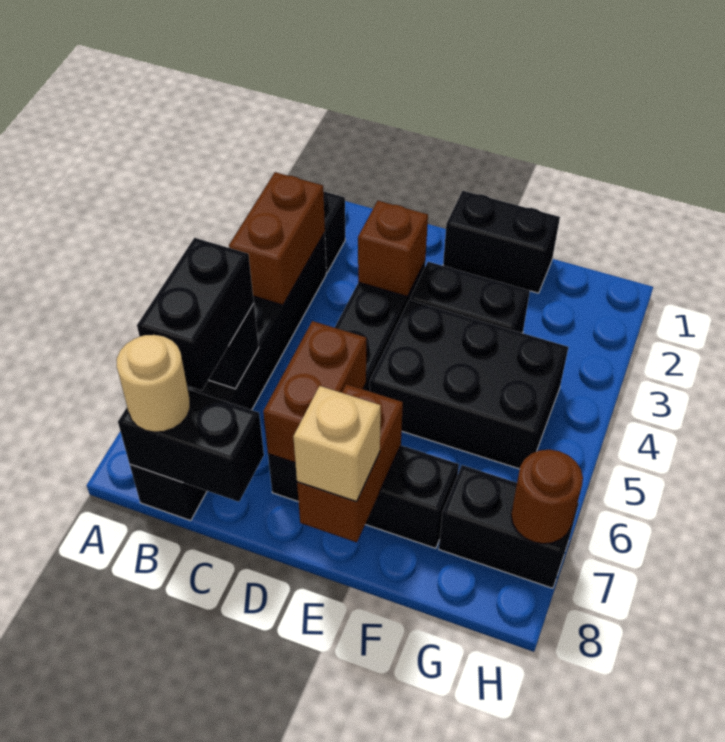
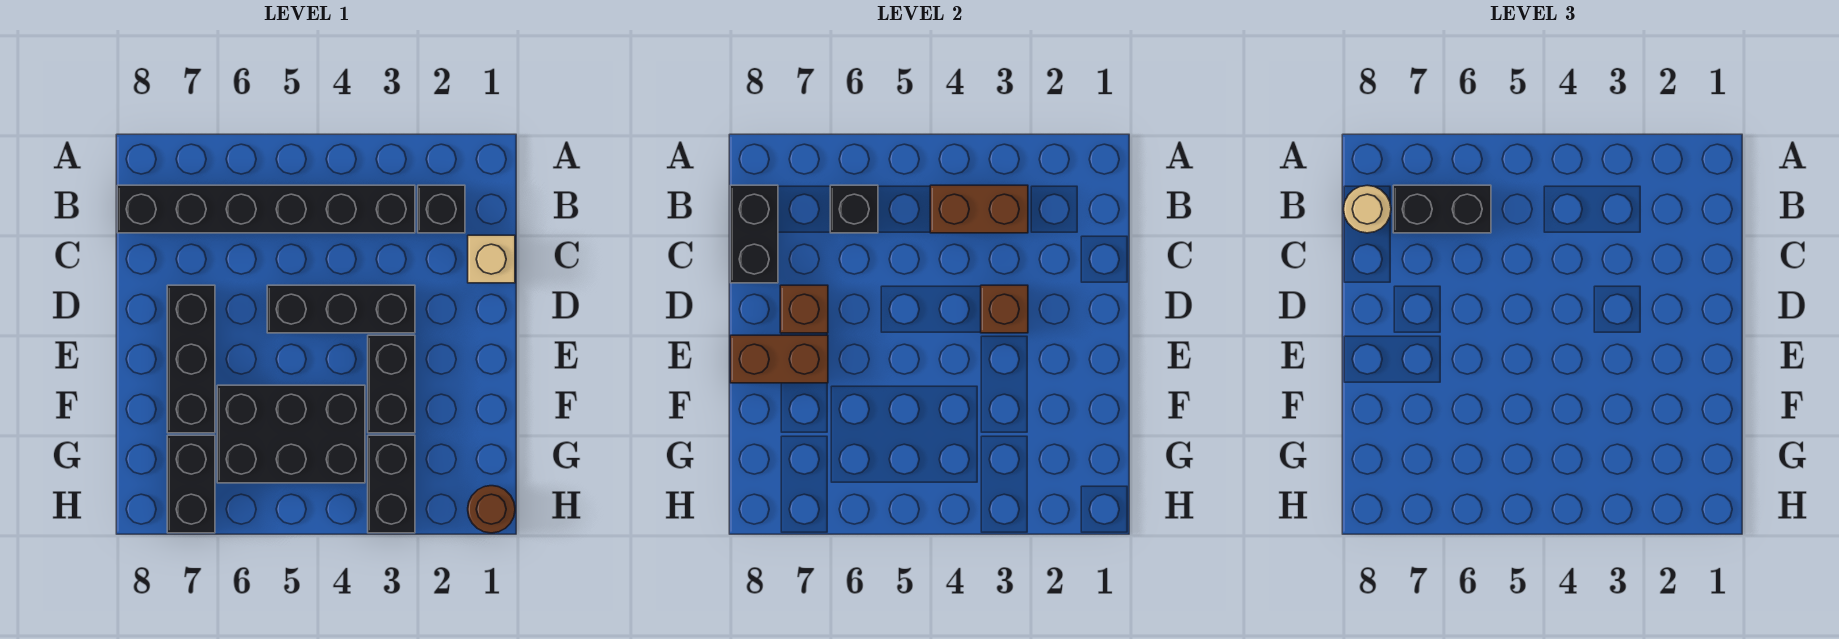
brown brick D6:D7 level 2 -> brown brick D7 level 2
black brick E1:F1 level 1 -> black brick G3:H3 level 1
black brick E4:G5 level 1 -> black brick F4:G6 level 1
tan brick E8 level 3 -> tan brick C1 level 1
brown round brick H7 level 2 -> brown round brick H1 level 1

